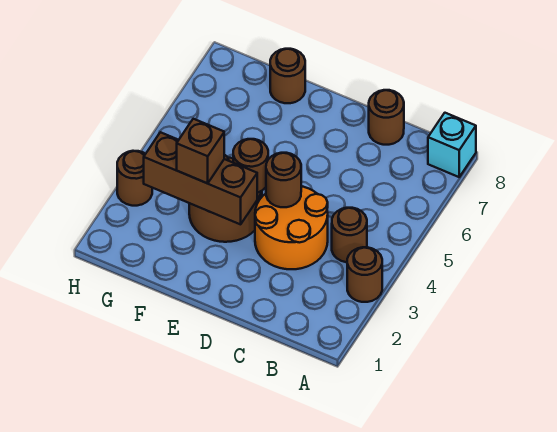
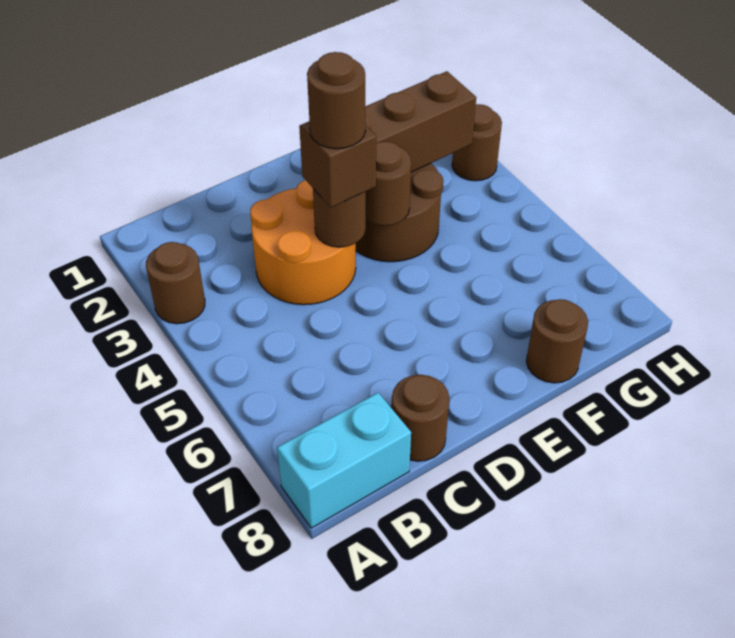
cyan brick A8 level 1 -> cyan brick A8:B8 level 1
brown round brick B4 level 1 -> brown round brick D4 level 4
brown brick F3 level 3 -> brown brick D4 level 3

